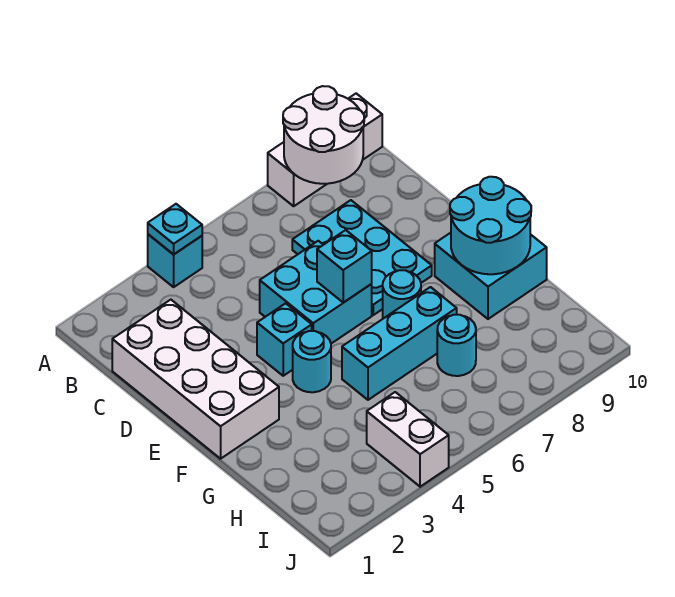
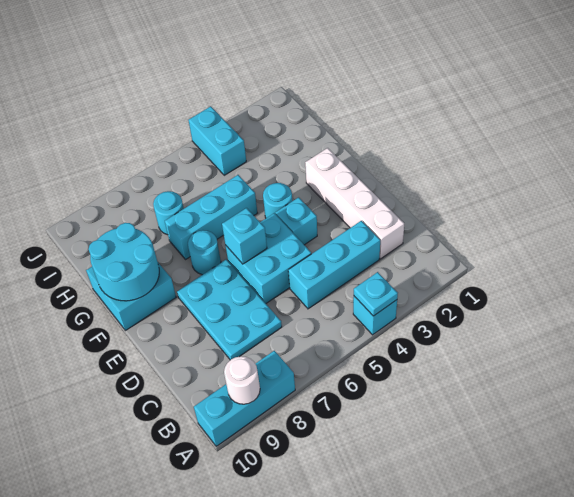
white brick A8:A10 level 1 -> cyan brick A8:A10 level 1
white round brick A8:B9 level 2 -> white round brick A9 level 2
white brick C1:F2 level 1 -> white brick C2:F2 level 1
none -> cyan brick C3:C5 level 1
white brick I4:J4 level 1 -> cyan brick I4:J4 level 1

